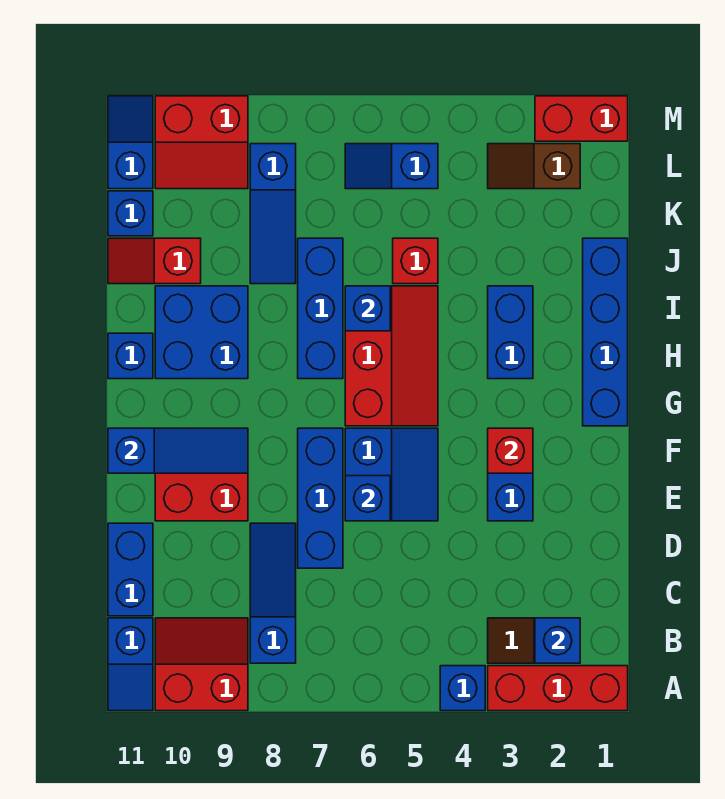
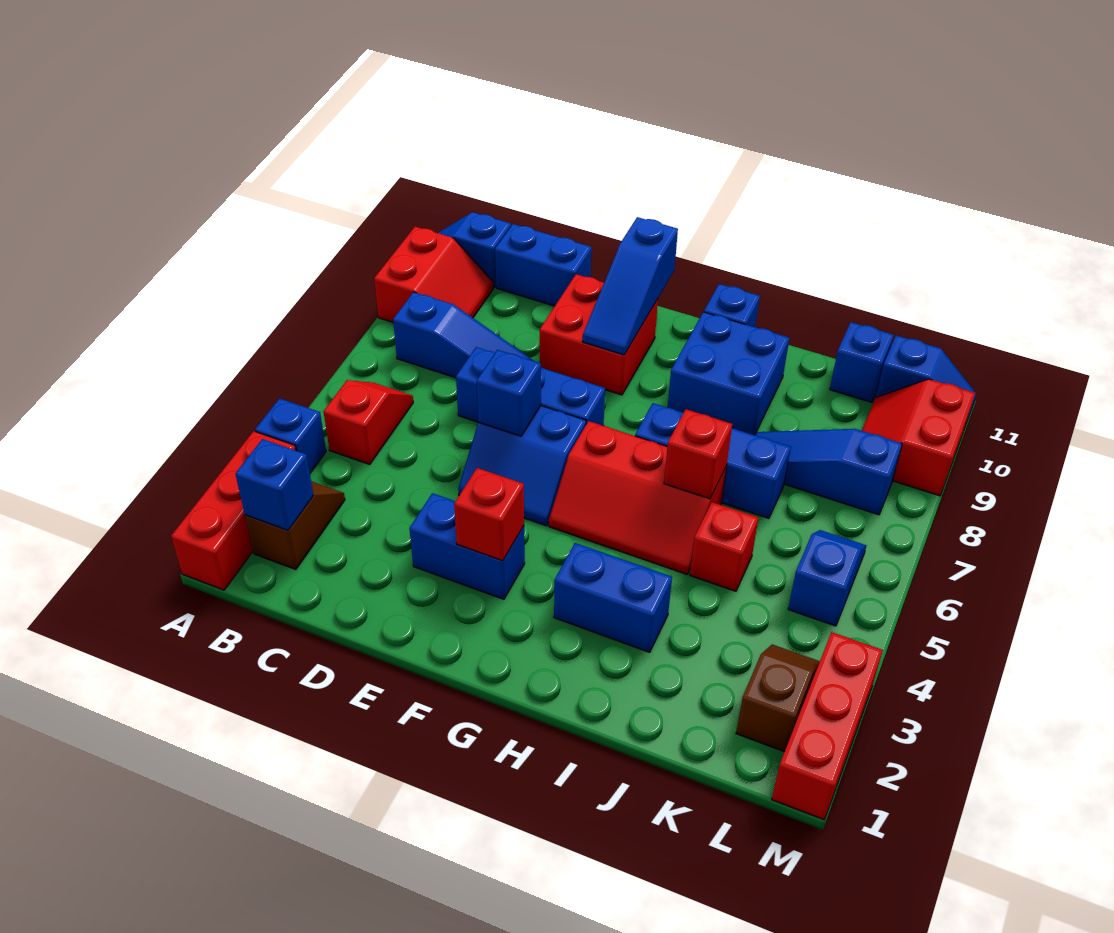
blue brick G1:J1 level 1 -> none
blue brick I6 level 2 -> red brick I6 level 2
red slope J10:J11 level 1 top 10 -> red slope B5:B6 level 1 top 5
red brick M1:M2 level 1 -> red brick M1:M3 level 1

